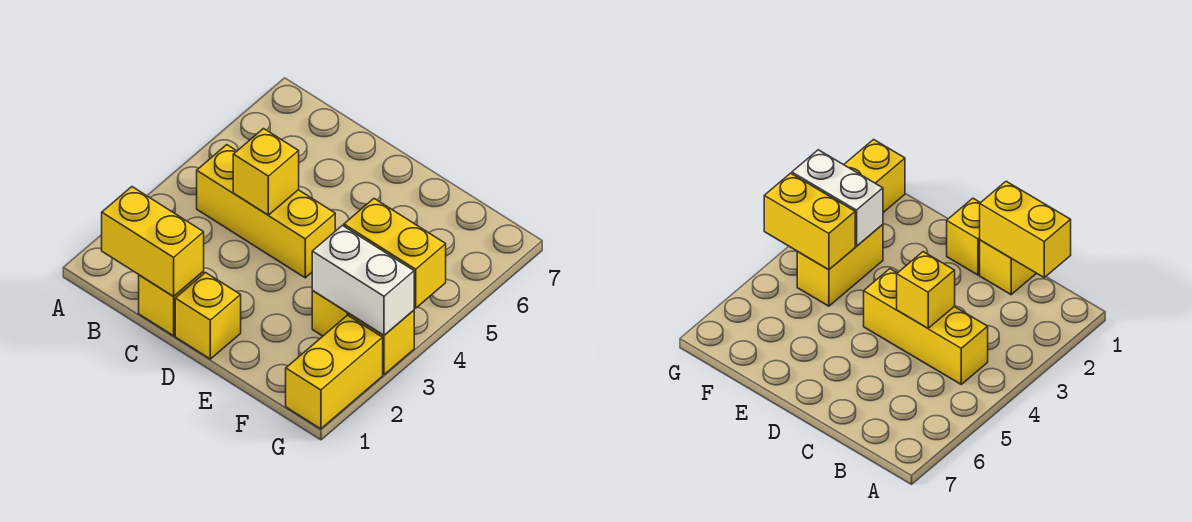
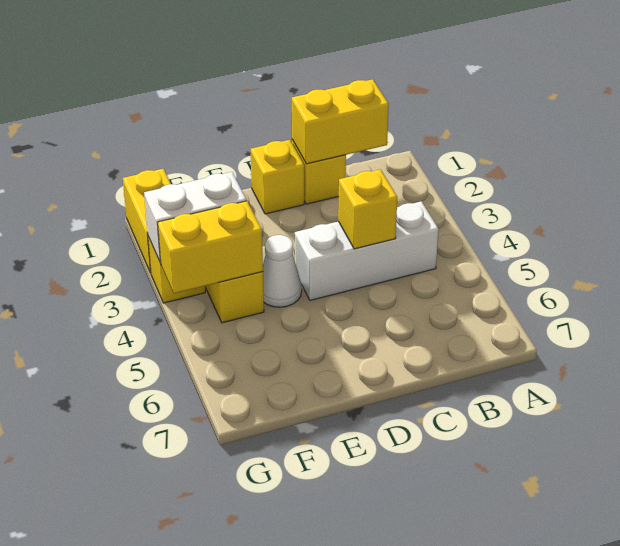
yellow brick B4:D4 level 1 -> white brick B4:D4 level 1
none -> white cone E4 level 1

